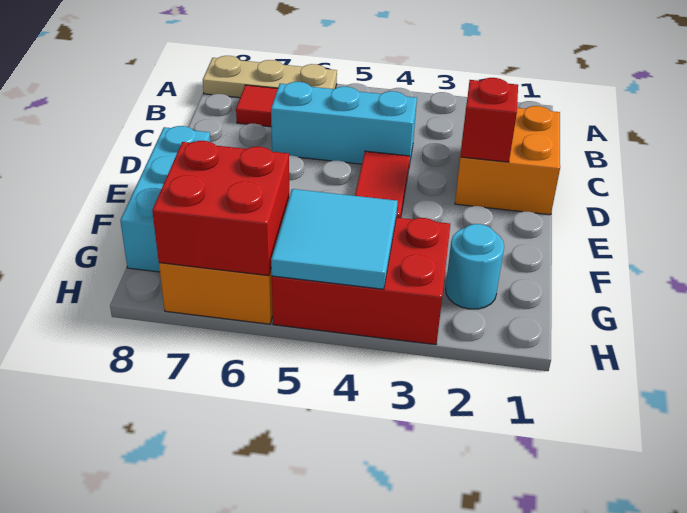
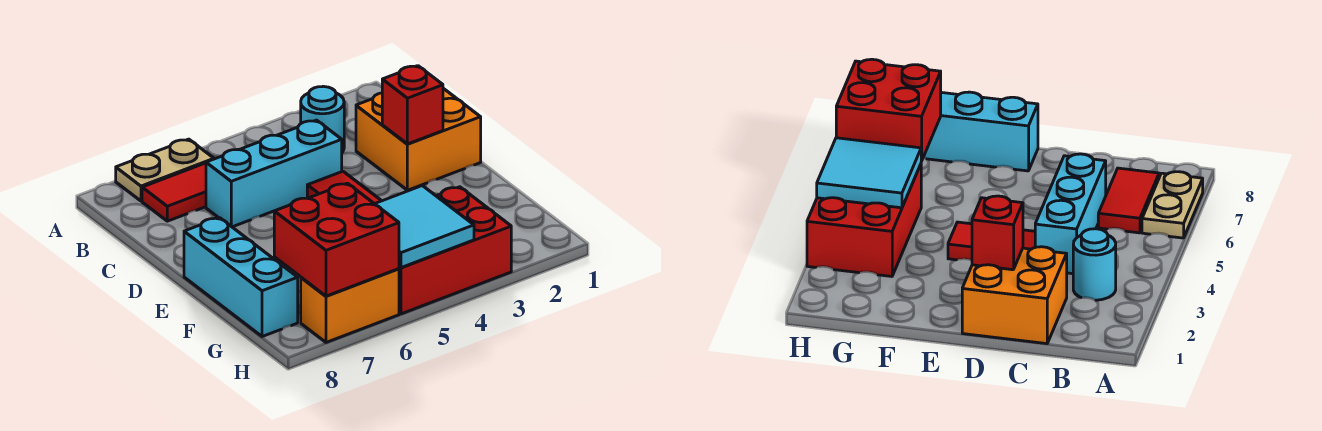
tan plate A6:A8 level 1 -> tan plate A6:A7 level 1
cyan round brick G2 level 1 -> cyan round brick B3 level 1

